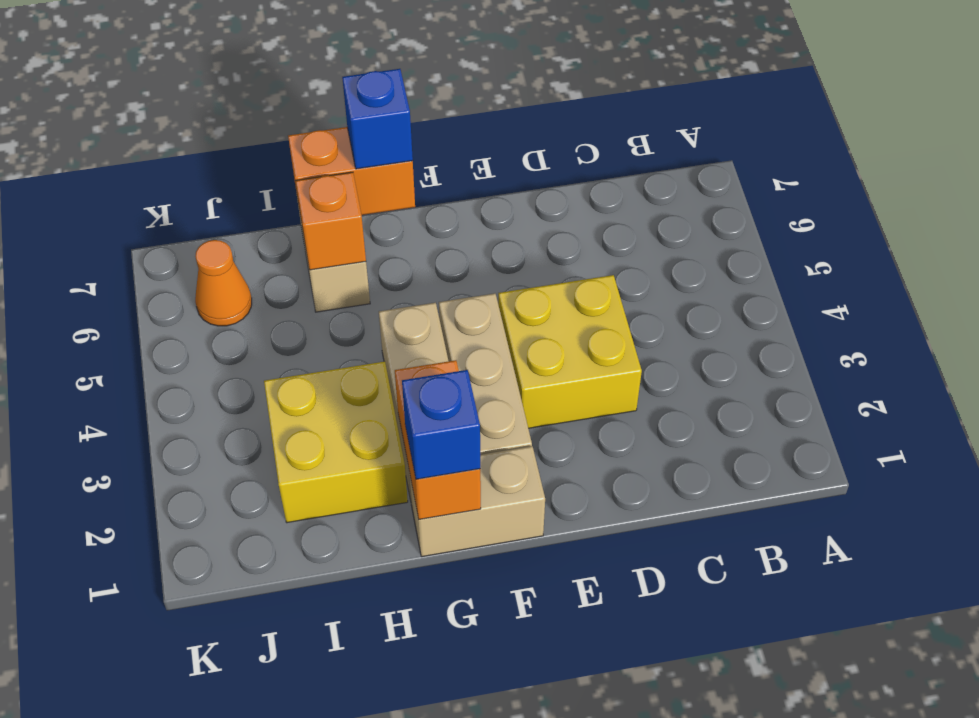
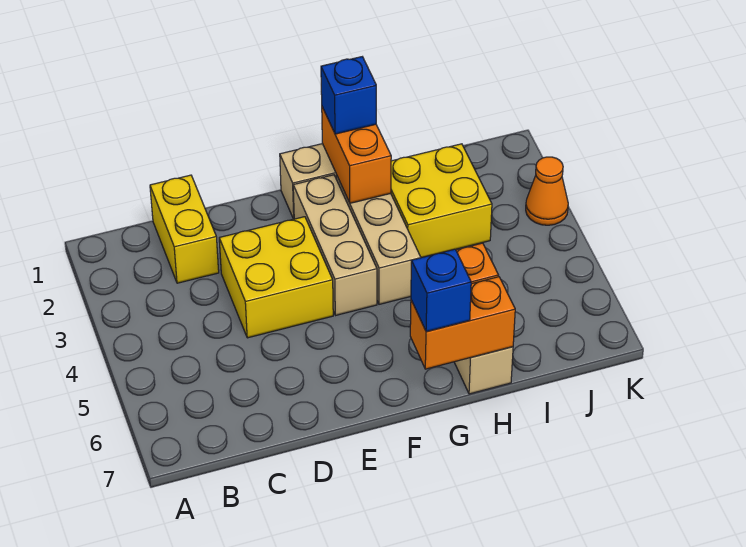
none -> yellow brick C1:C2 level 1
orange cone J6 level 1 -> orange cone K3 level 1

